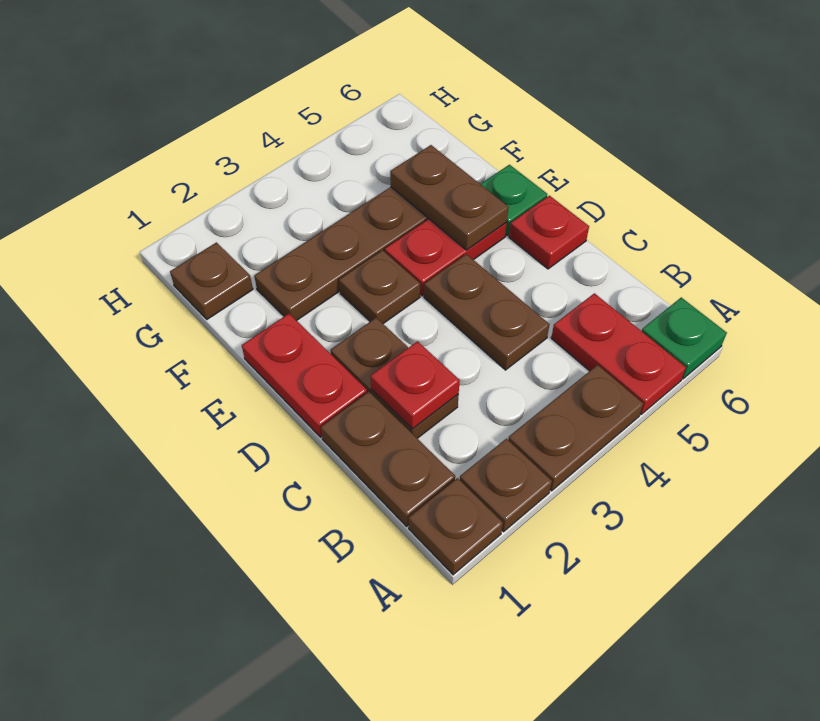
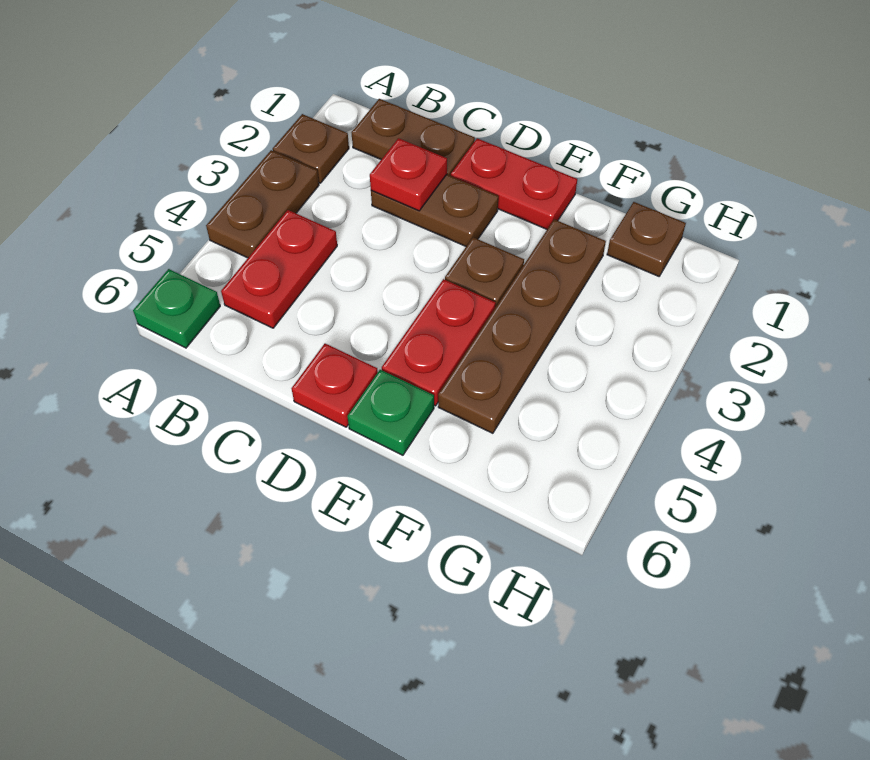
brown plate A1 level 1 -> none
red plate A5:B5 level 1 -> red plate B4:B5 level 1
brown plate C4:D4 level 1 -> none
brown plate E5:F5 level 2 -> none

